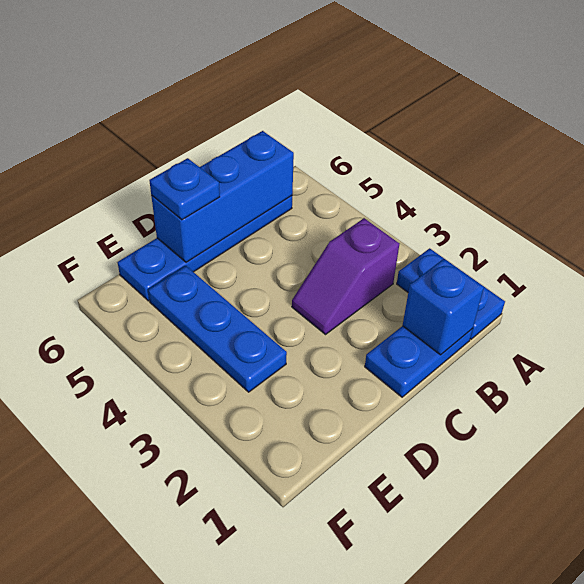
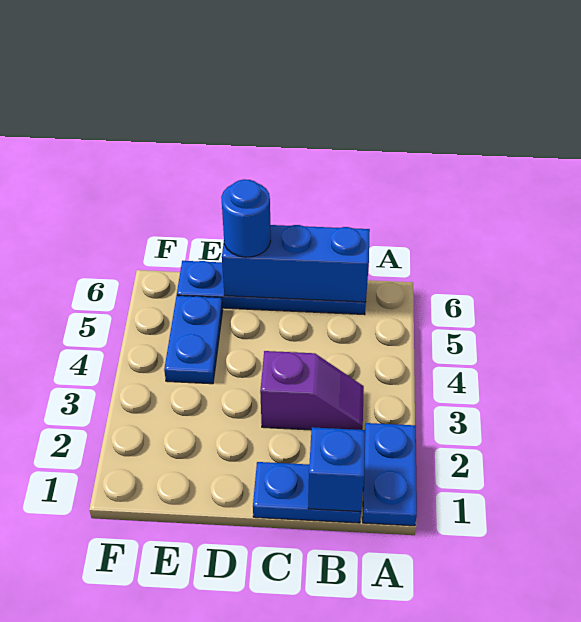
purple slope B3:C3 level 1 top B -> purple slope B3:C3 level 1 top C
blue plate D6 level 3 -> blue round brick D6 level 3
blue plate E3:E5 level 1 -> blue plate E4:E5 level 1

